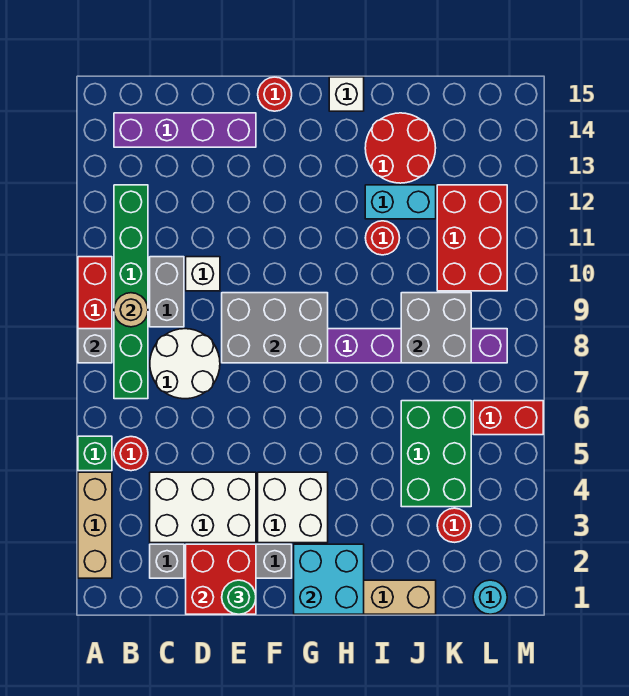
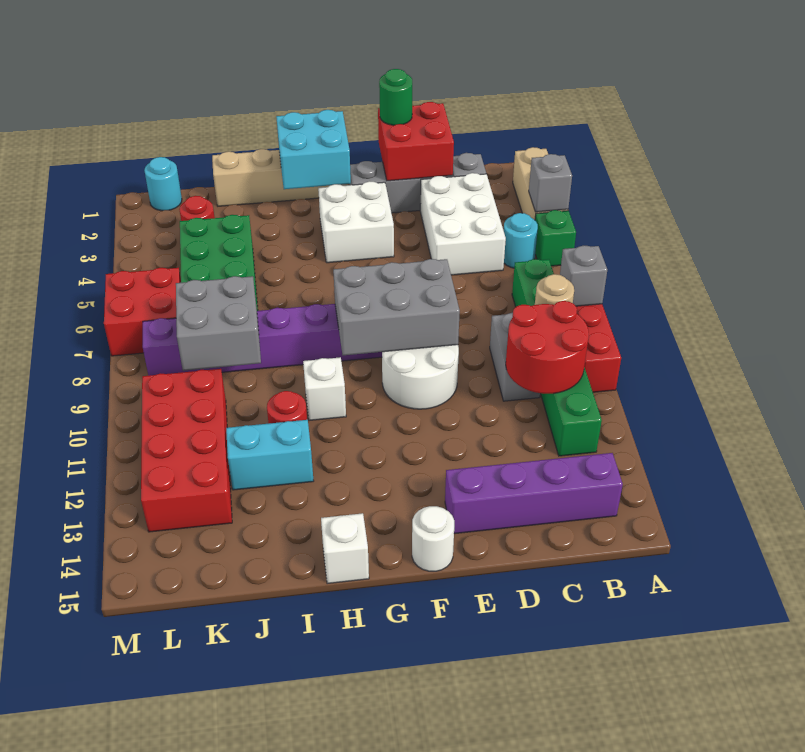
none -> grey brick A4 level 2
red round brick B5 level 1 -> cyan round brick B5 level 1
white brick C3:E4 level 1 -> white brick C3:D5 level 1
white round brick C7:D8 level 1 -> white round brick E9:F10 level 1
white brick D10 level 1 -> white brick H10 level 1
red round brick F15 level 1 -> white round brick F15 level 1
red round brick I13:J14 level 1 -> red round brick B10:C11 level 2
red brick K10:L12 level 1 -> red brick K10:L13 level 1
red brick L6:M6 level 1 -> red brick L6:M7 level 1

